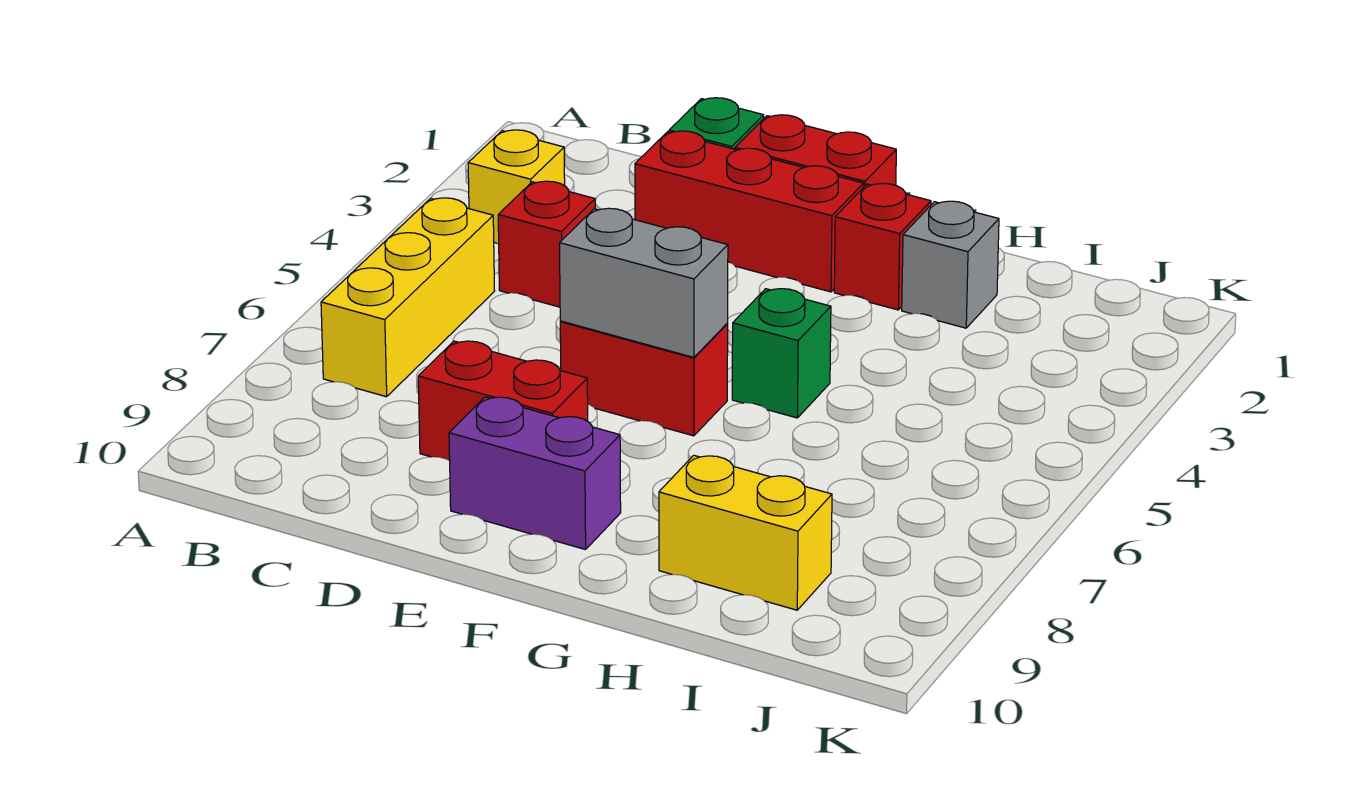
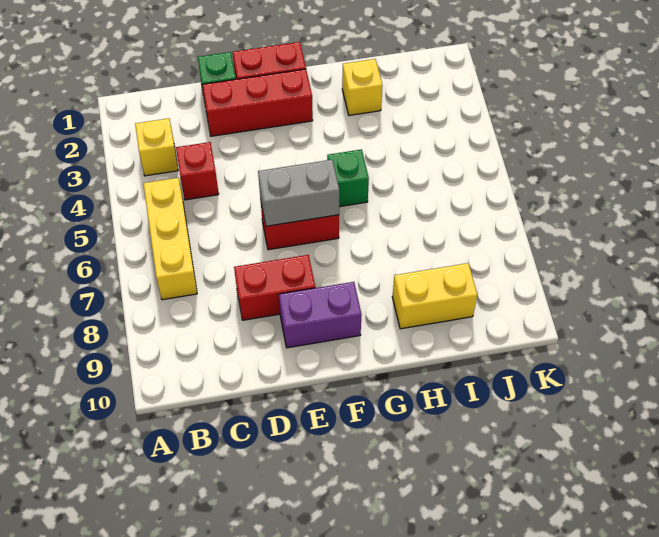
red brick G2 level 1 -> none
grey brick H2 level 1 -> yellow brick H2 level 1

